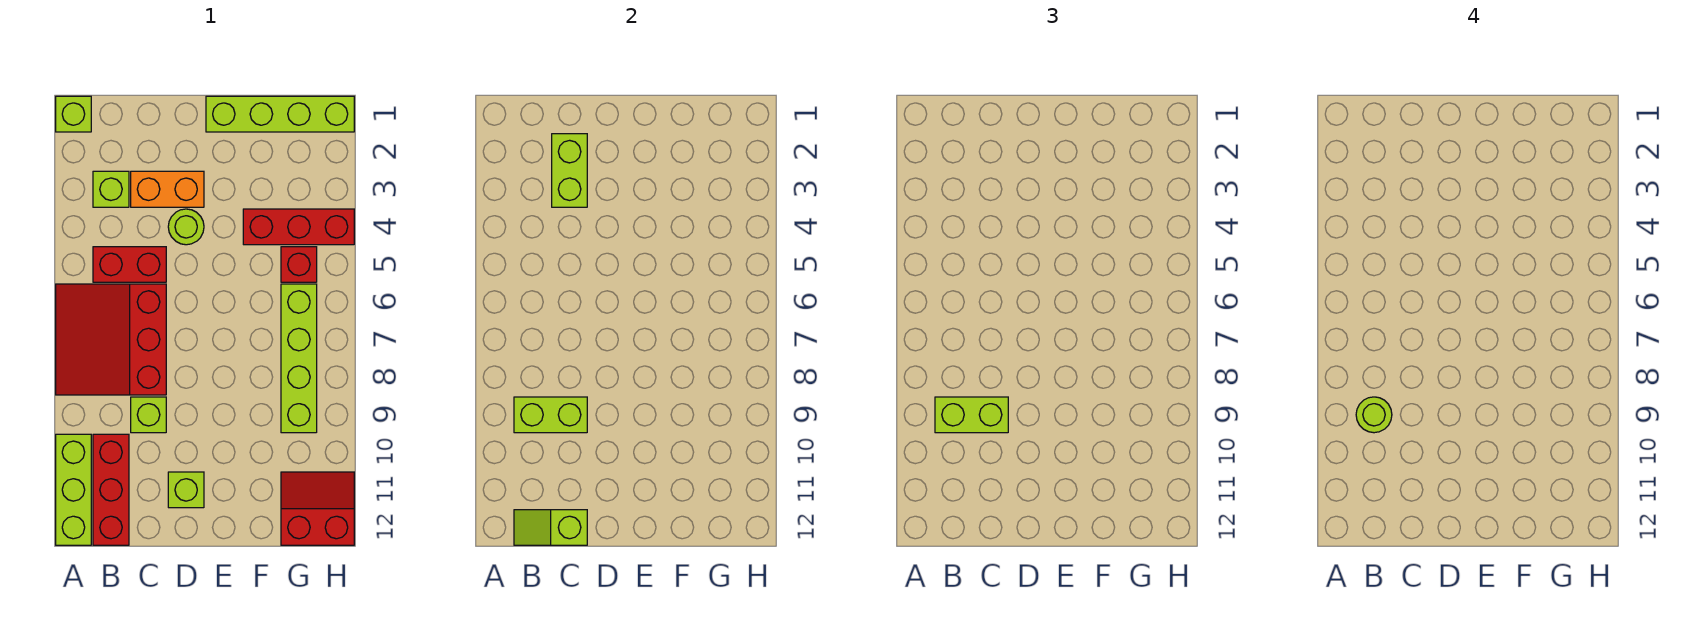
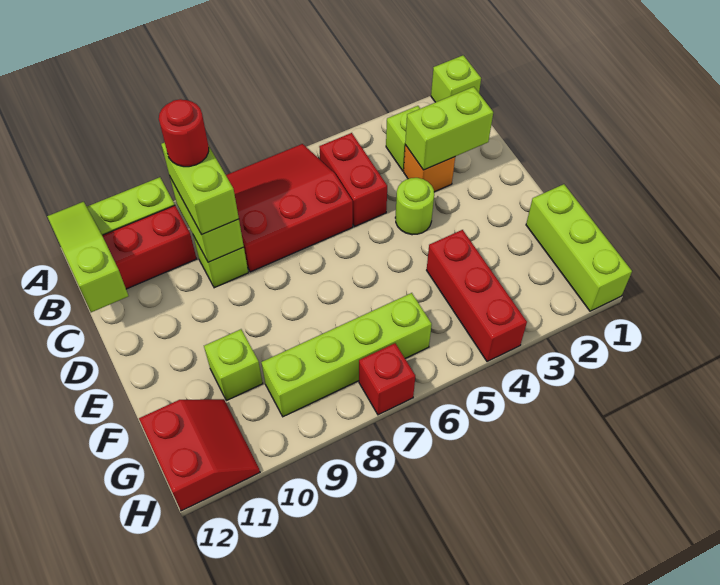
lime round brick B9 level 4 -> red round brick B9 level 4
lime slope B12:C12 level 2 top C -> lime slope A12:C12 level 2 top C
orange brick C3:D3 level 1 -> orange brick C3 level 1
lime brick D11 level 1 -> lime brick F10 level 1
lime brick E1:H1 level 1 -> lime brick F1:H1 level 1
red brick G5 level 1 -> red brick H7 level 1

